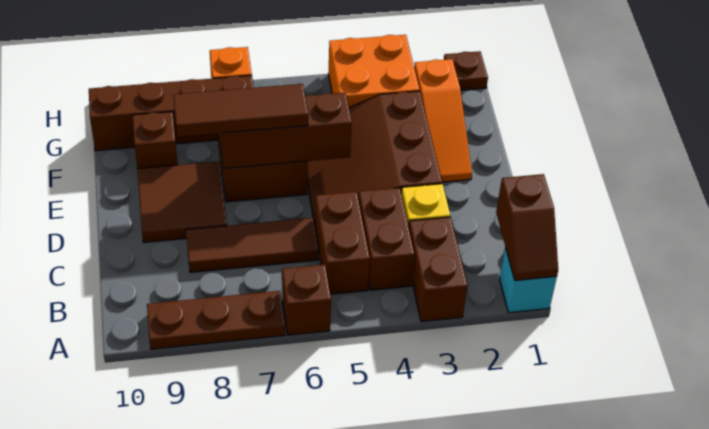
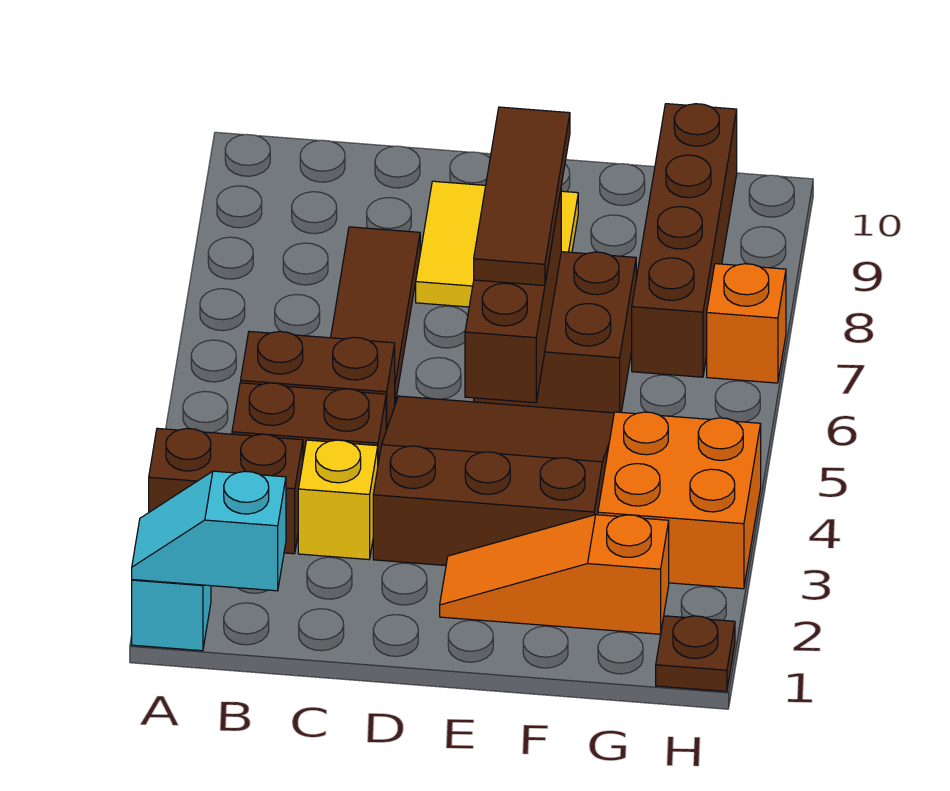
brown slope A1:B1 level 2 top B -> cyan slope A1:B1 level 2 top B
brown brick A6 level 1 -> none
brown plate A7:A9 level 1 -> none
brown tile D8:E9 level 1 -> yellow tile D8:E9 level 1
brown brick F9 level 1 -> none

